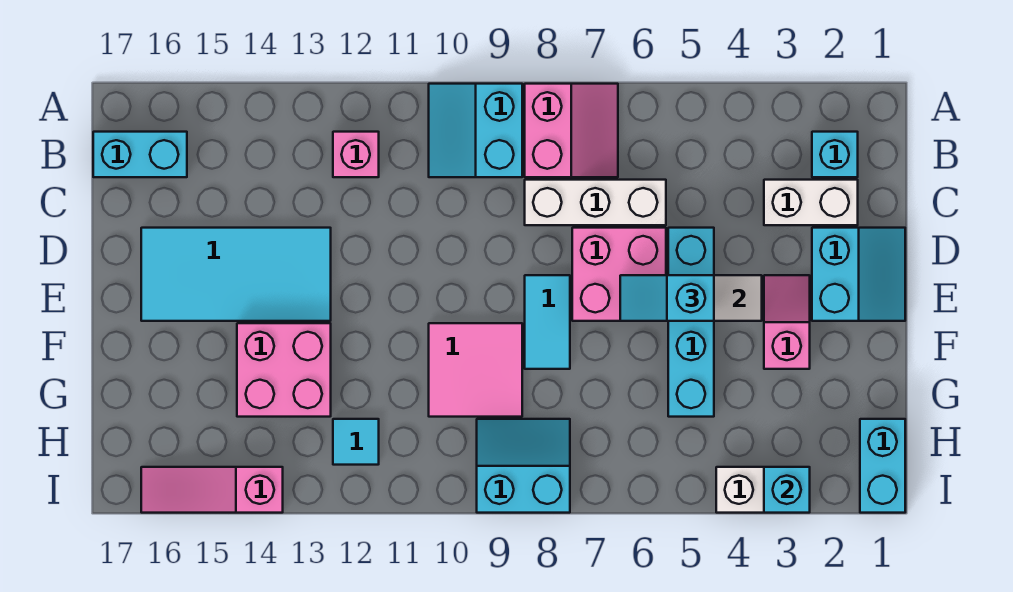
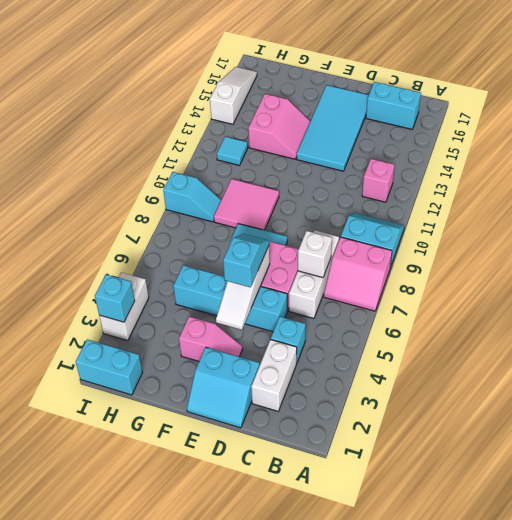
cyan brick B2 level 1 -> cyan brick C4 level 1
cyan brick B16:B17 level 1 -> cyan brick B16:C16 level 1
none -> white brick C7 level 2
pink brick F13:G14 level 1 -> pink slope F13:G14 level 1 top G
cyan slope H8:I9 level 1 top I -> cyan slope H9:I9 level 1 top I
pink slope I14:I16 level 1 top 14 -> white slope I14:I16 level 1 top 14

